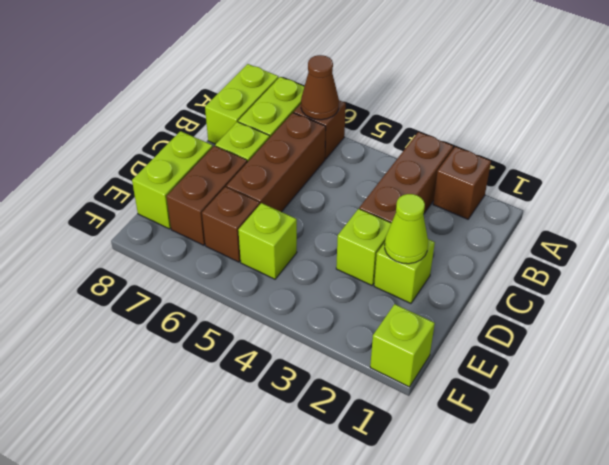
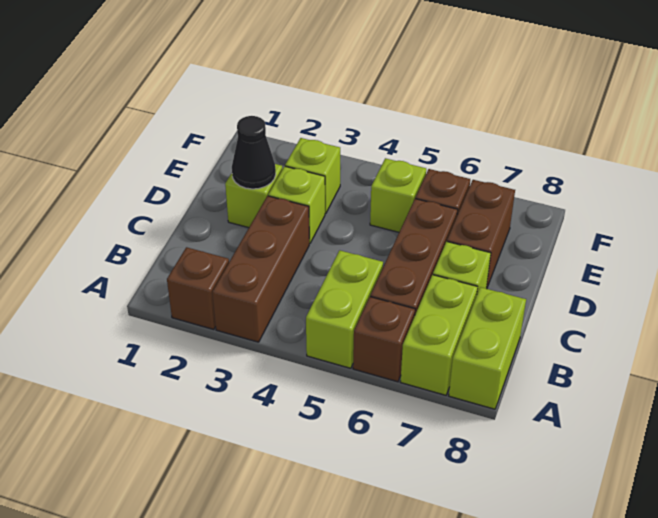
brown cone A6 level 2 -> none
lime cone D2 level 2 -> black cone D2 level 2
lime brick D8:E8 level 1 -> lime brick A5:B5 level 1
lime brick F1 level 1 -> lime brick E3 level 1

